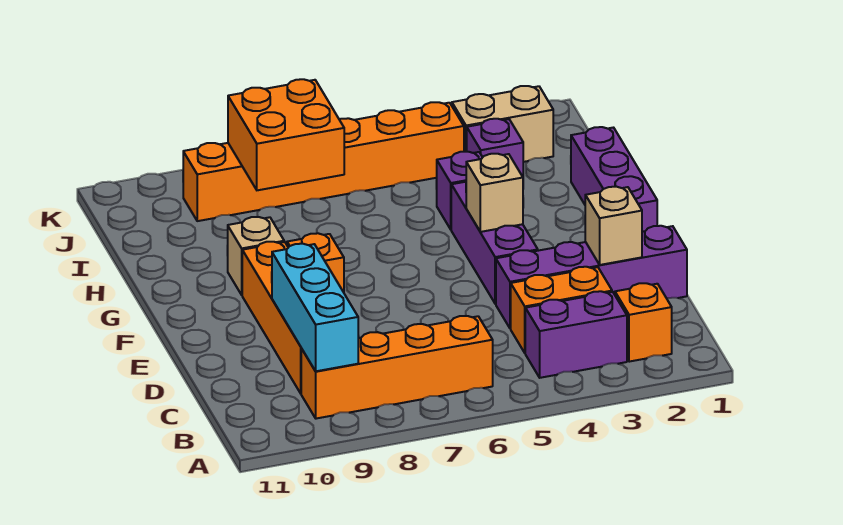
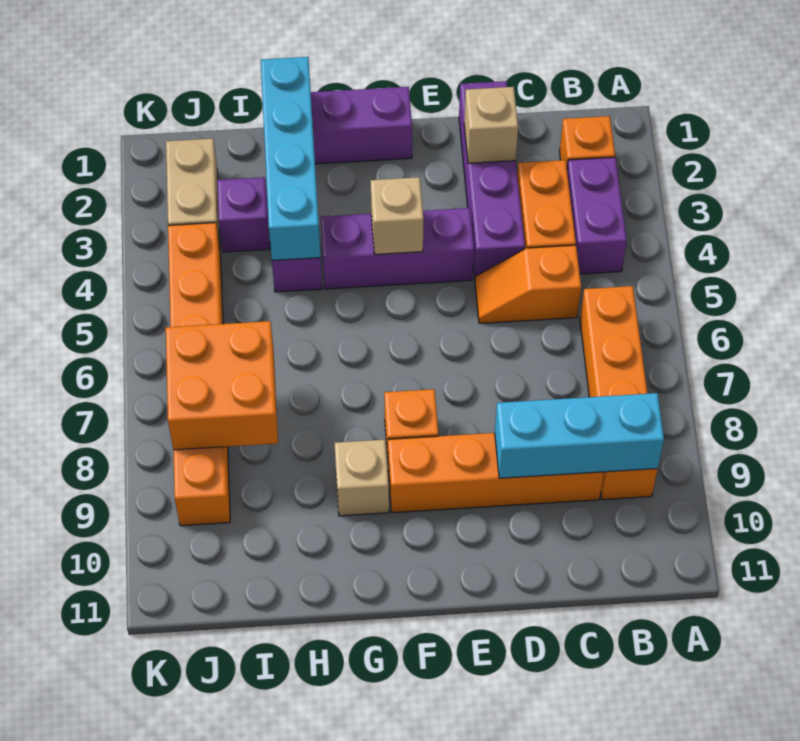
none -> orange slope C5:D5 level 1 top C
none -> cyan brick H1:H4 level 2

